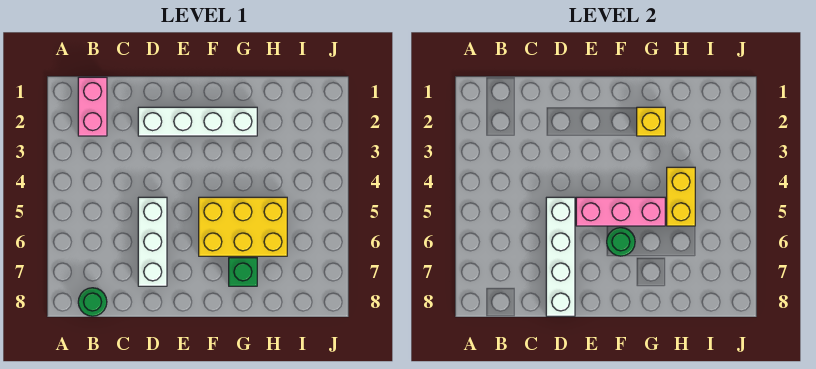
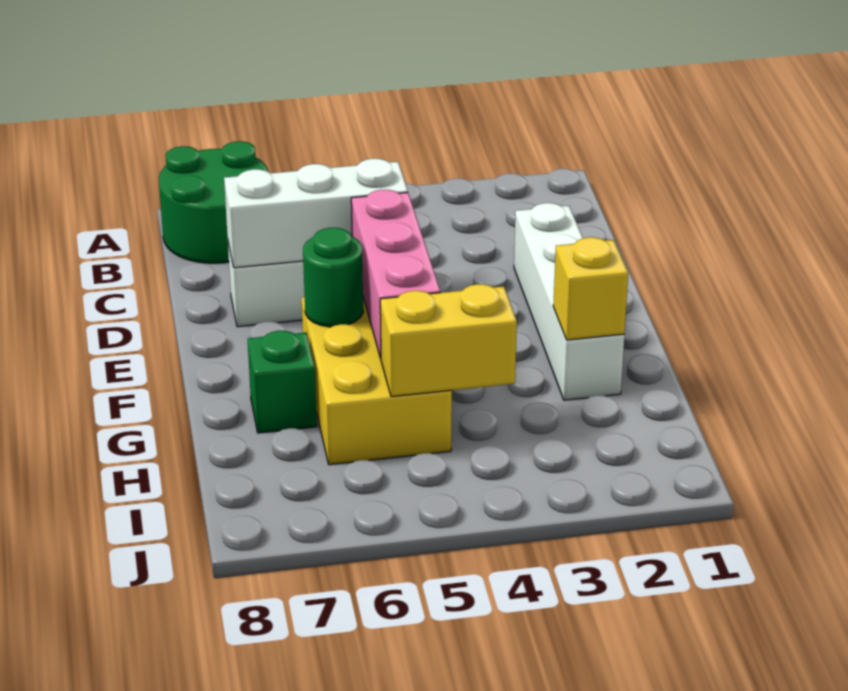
pink brick B1:B2 level 1 -> none
green round brick B8 level 1 -> green round brick A7:B8 level 1
white brick D5:D8 level 2 -> white brick D5:D7 level 2

